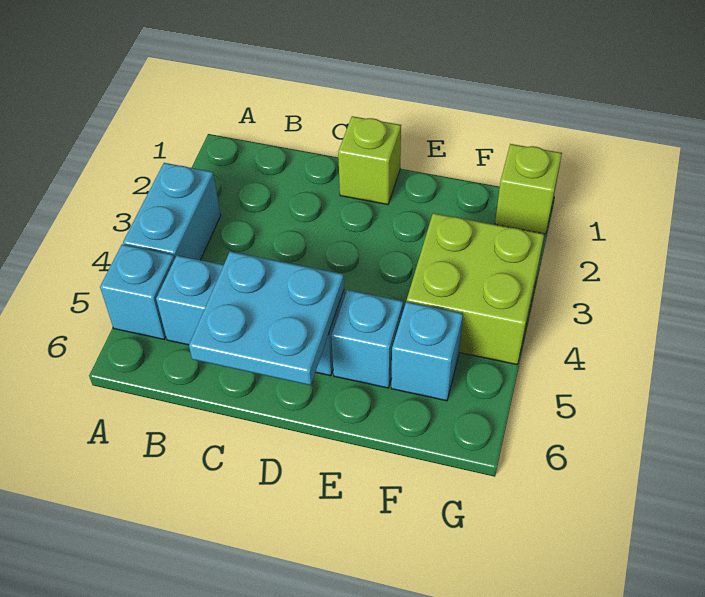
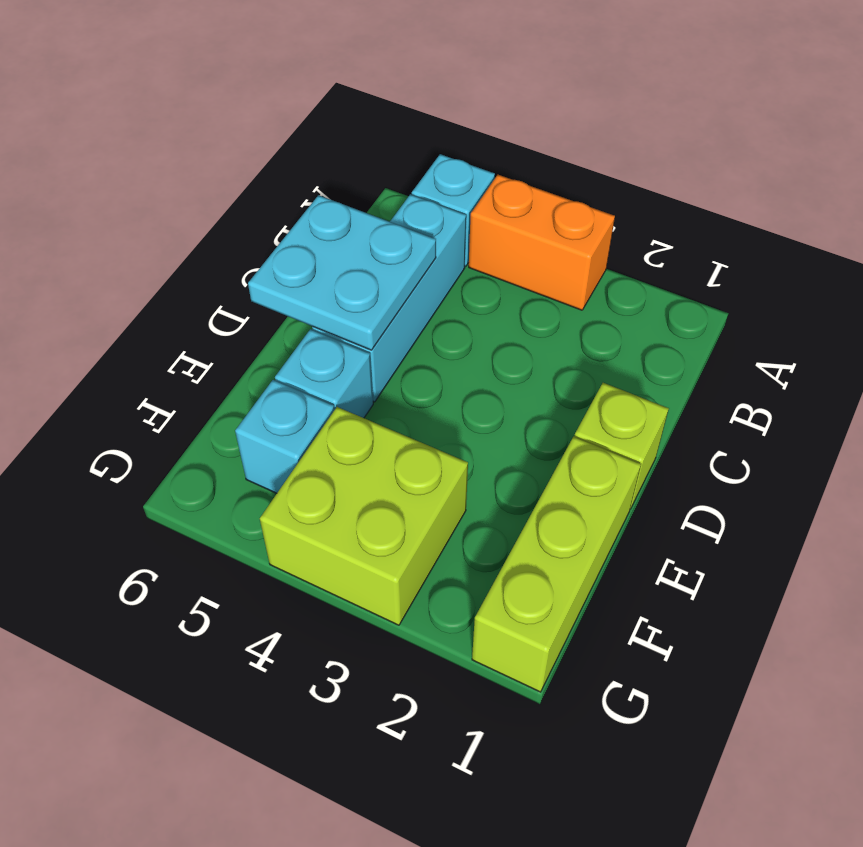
cyan brick A3:A4 level 1 -> orange brick A3:A4 level 1
lime brick G1 level 1 -> lime brick E1:G1 level 1

